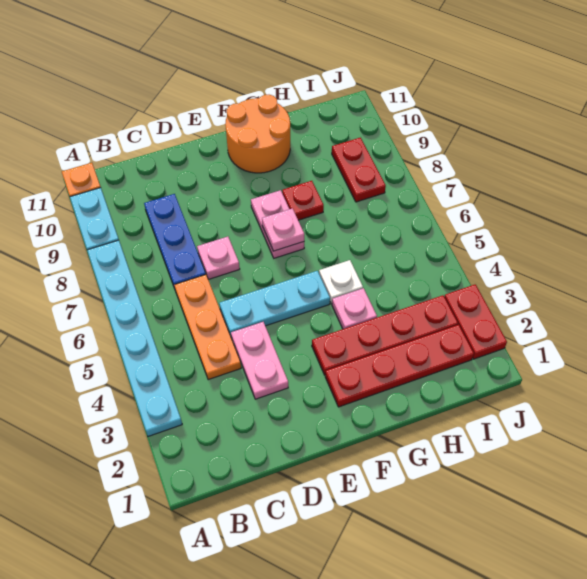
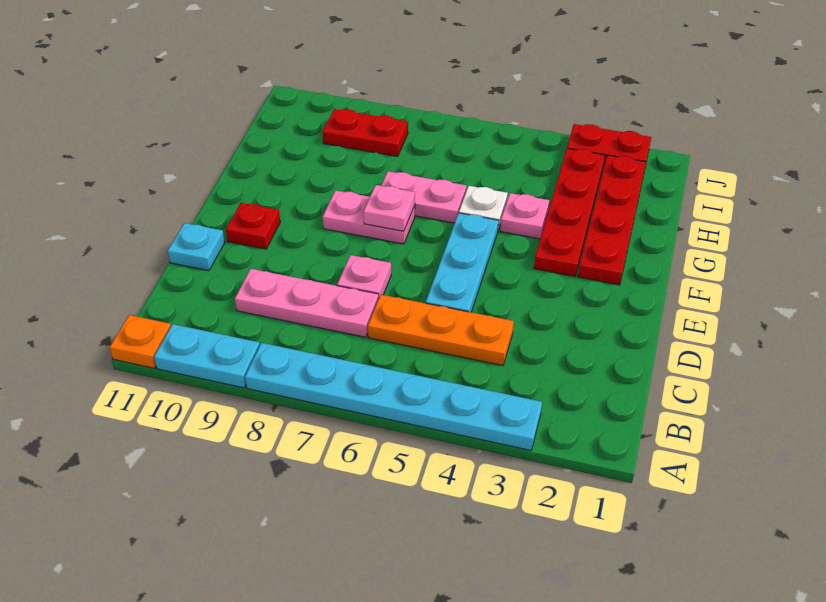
blue plate C7:C9 level 1 -> pink plate C7:C9 level 1
pink plate D3:D4 level 1 -> pink plate G6:G7 level 1
none -> cyan plate D11 level 1
orange round brick F10:G11 level 1 -> none
red plate G8 level 1 -> red plate E10 level 1

